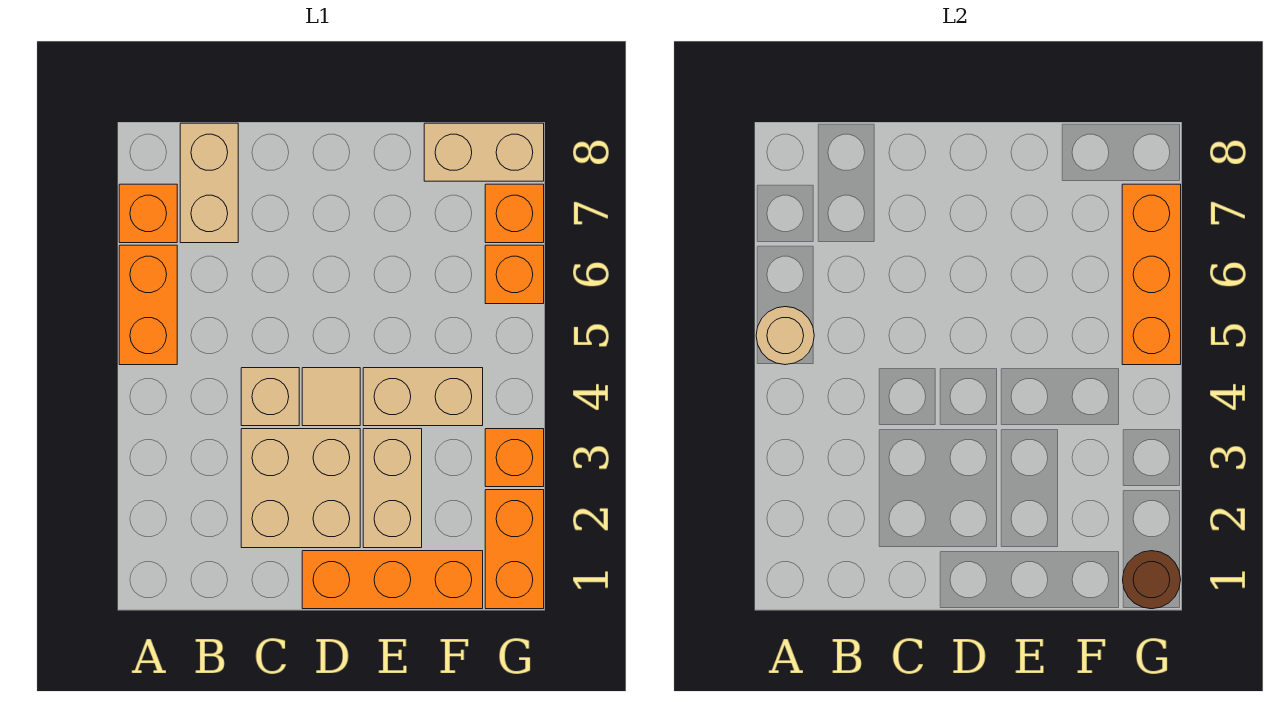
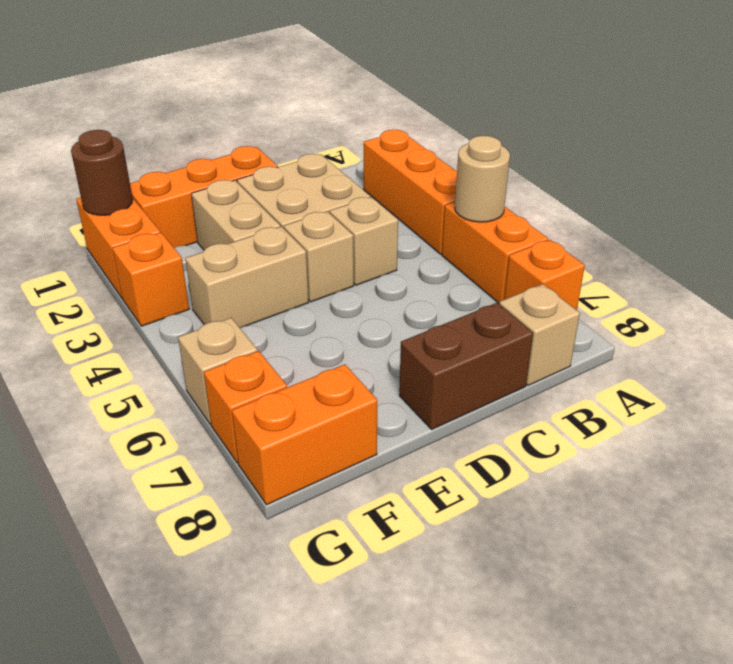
tan brick B7:B8 level 1 -> tan brick B8 level 1
none -> brown brick C8:D8 level 1
tan tile D4 level 1 -> tan brick D4 level 1
tan brick F8:G8 level 1 -> orange brick F8:G8 level 1
orange brick G5:G7 level 2 -> orange brick A2:A4 level 1
orange brick G6 level 1 -> tan brick G6 level 1

